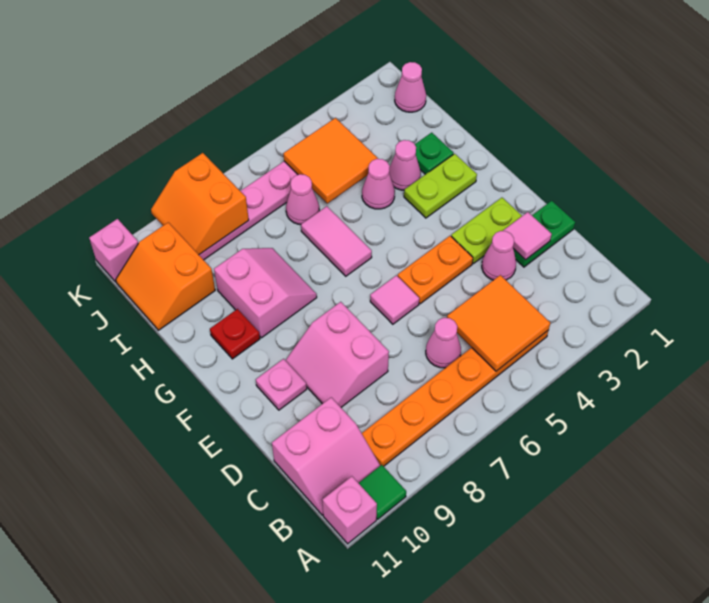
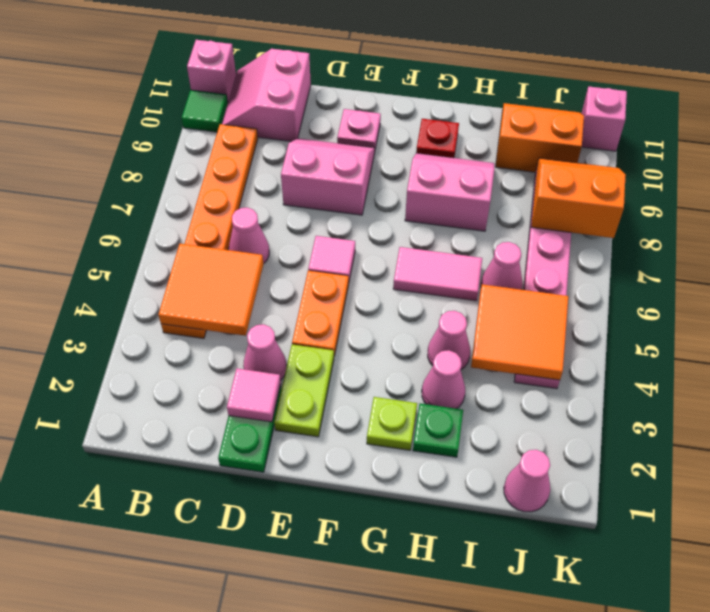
lime plate G2:G3 level 1 -> lime plate G2 level 1
pink slope G8:H9 level 1 top 9 -> pink slope G8:H9 level 1 top 8

